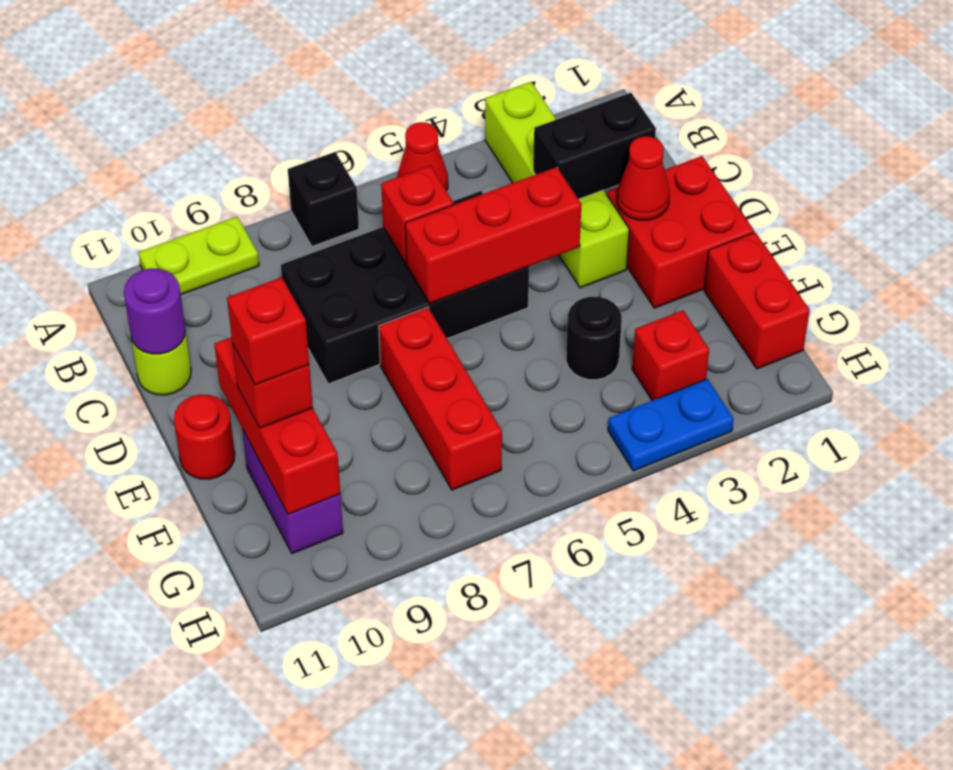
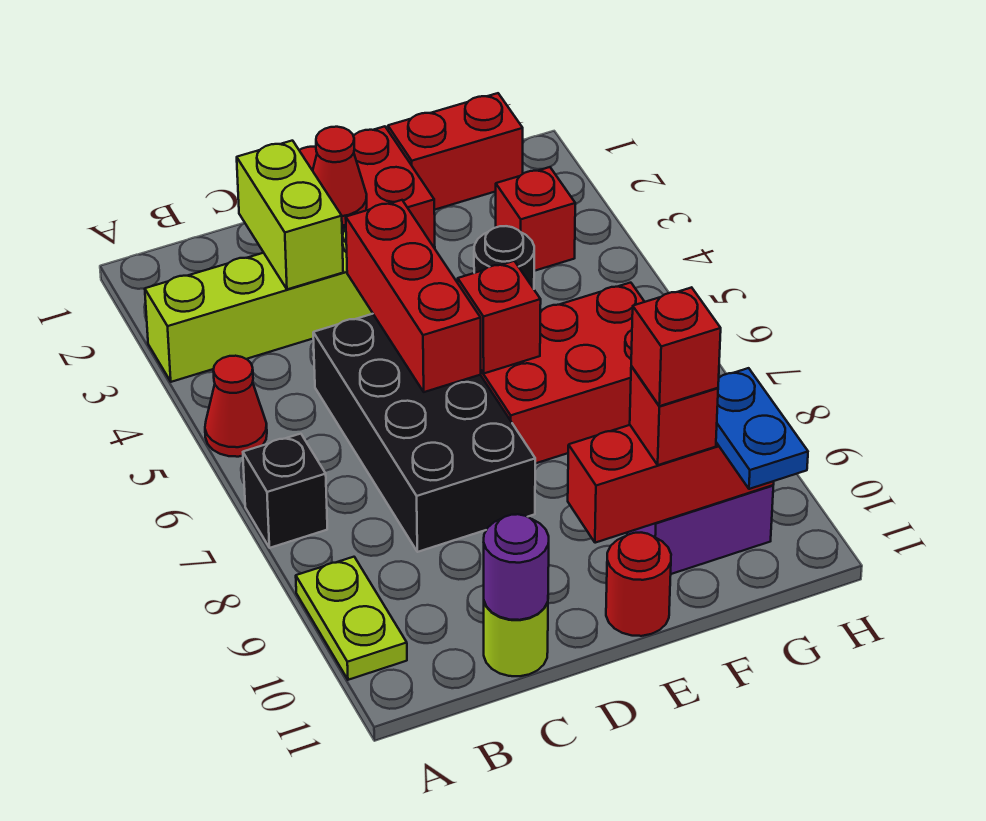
black brick C2:C3 level 2 -> lime brick C2:C3 level 2
red brick C6 level 2 -> red brick E6 level 2
red brick E7:G7 level 1 -> red brick E6:G7 level 1
blue plate H3:H4 level 1 -> blue plate G10:G11 level 3

